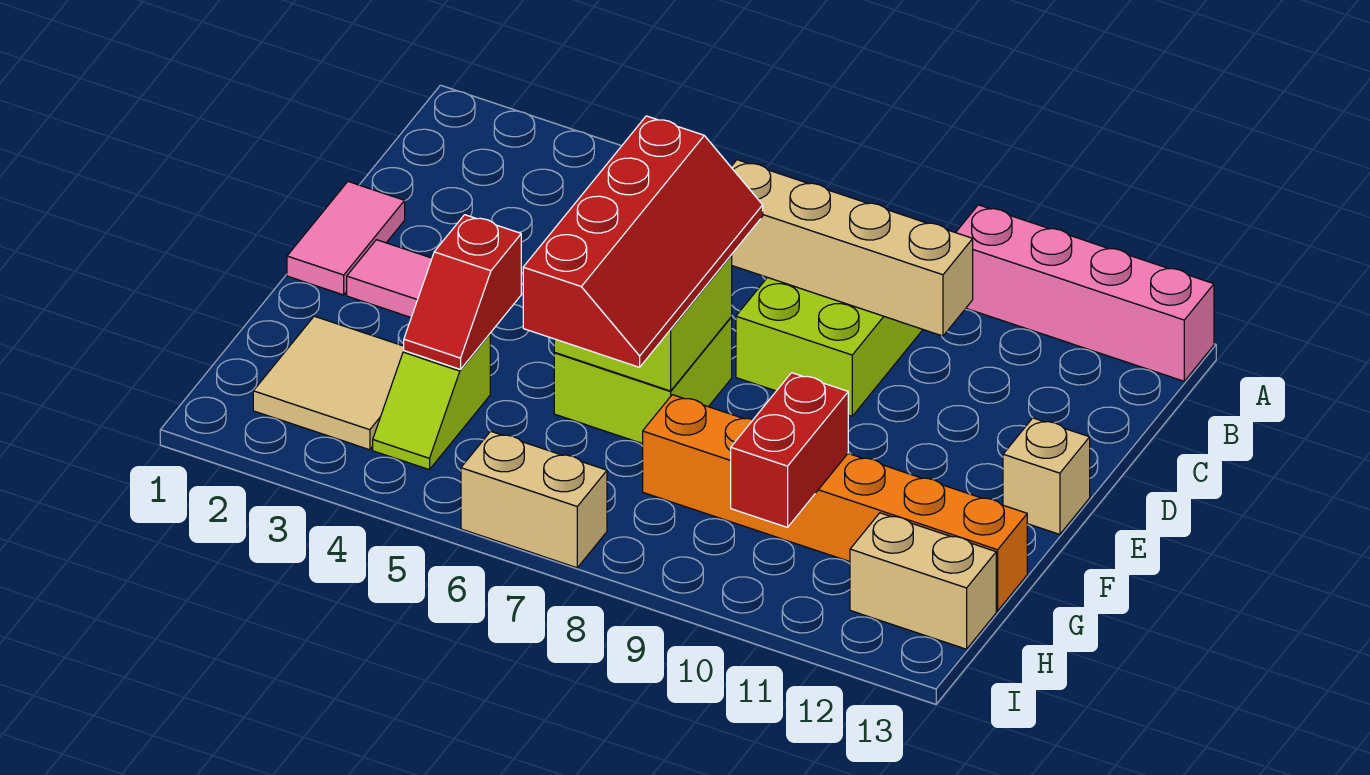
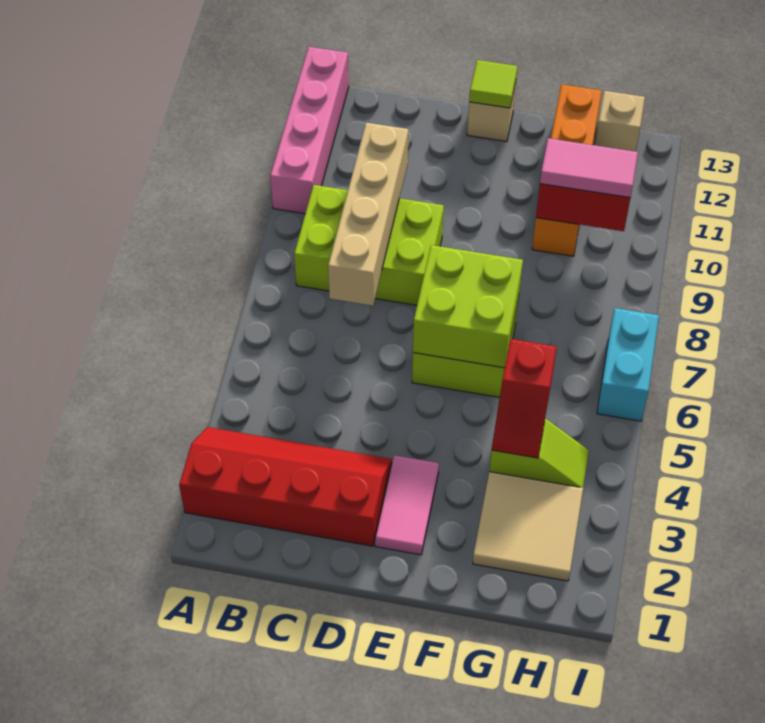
pink tile D1:E1 level 1 -> pink tile G10:H10 level 3
red slope D6:G7 level 3 top 6 -> red slope A2:D3 level 1 top 2
none -> lime tile E13 level 2
red slope F4:G4 level 2 top F -> red slope G4:G5 level 2 top 5
orange brick G8:G13 level 1 -> orange brick G10:G13 level 1
tan brick H12:H13 level 1 -> tan brick H13 level 1
tan brick I6:I7 level 1 -> cyan brick I6:I7 level 1

